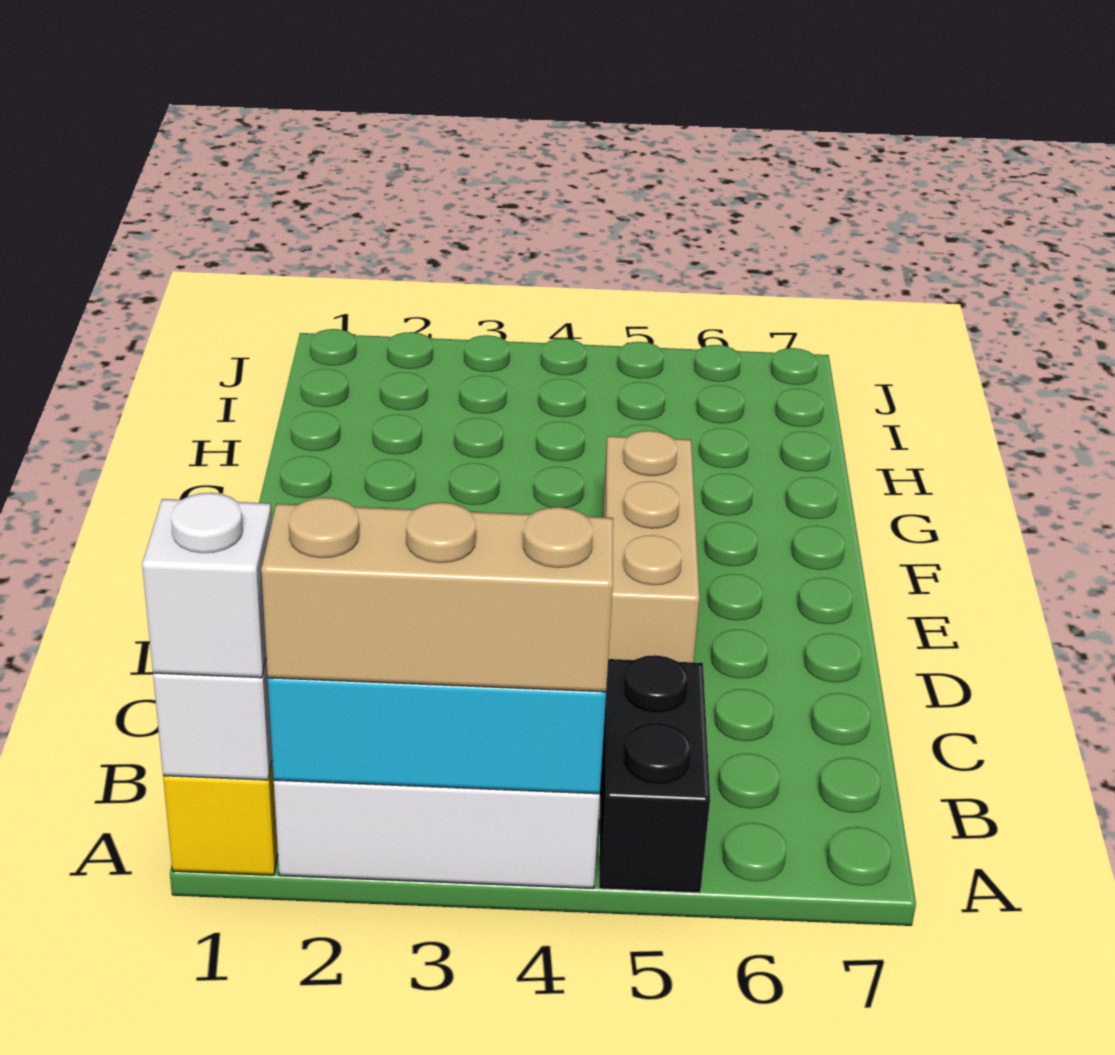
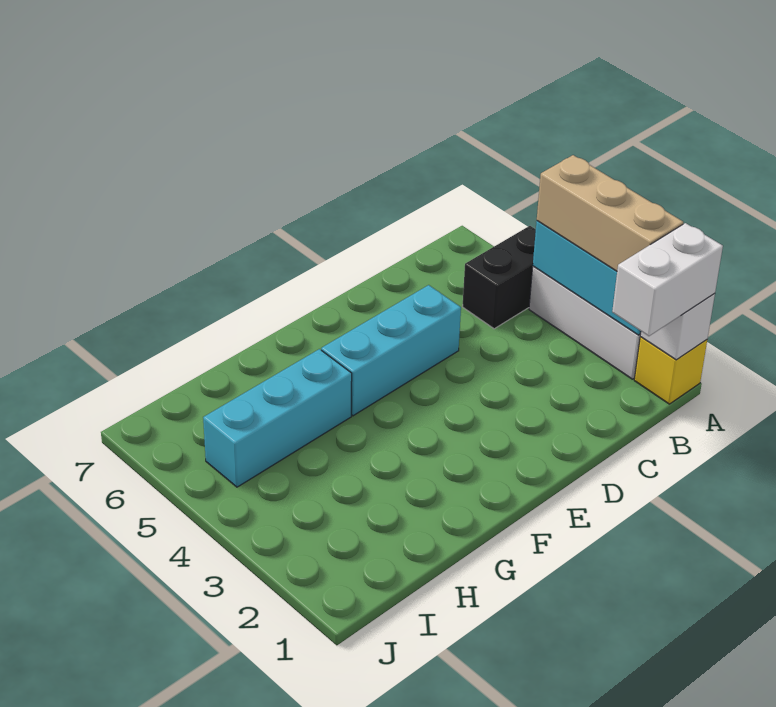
white brick A1 level 3 -> white brick A1:B1 level 3
tan brick D5:F5 level 1 -> cyan brick D5:F5 level 1
none -> cyan brick G5:I5 level 1

